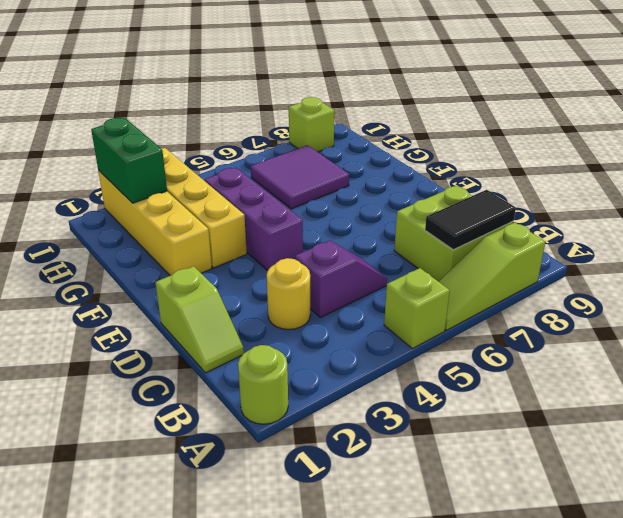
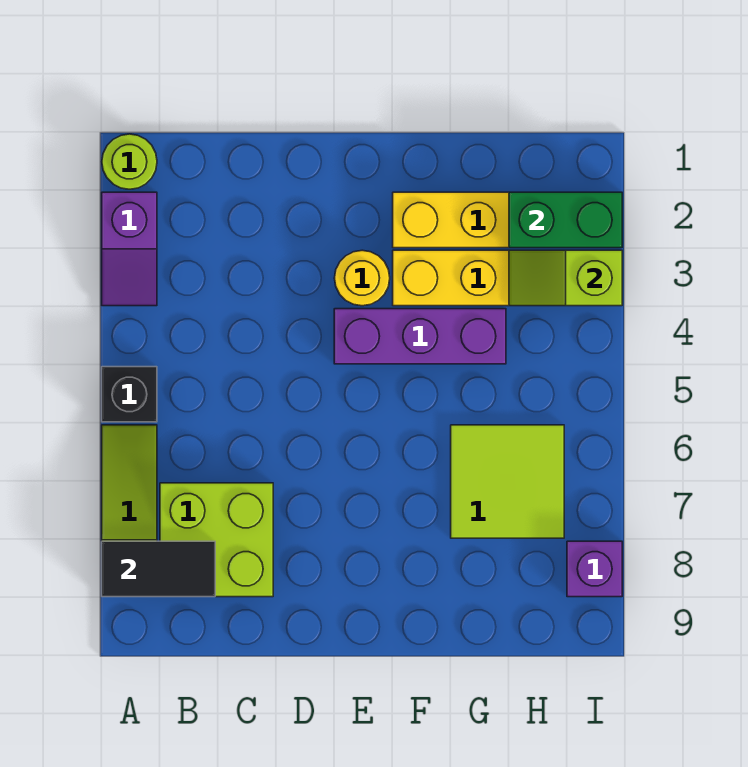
lime brick A5 level 1 -> black brick A5 level 1
black tile B7:B8 level 2 -> black tile A8:B8 level 2
lime slope C1:D1 level 1 top D -> lime slope H3:I3 level 2 top I
yellow round brick C3 level 1 -> yellow round brick E3 level 1
purple slope C4:C5 level 1 top 4 -> purple slope A2:A3 level 1 top 2
purple tile G6:H7 level 1 -> lime tile G6:H7 level 1
lime brick I8 level 1 -> purple brick I8 level 1

